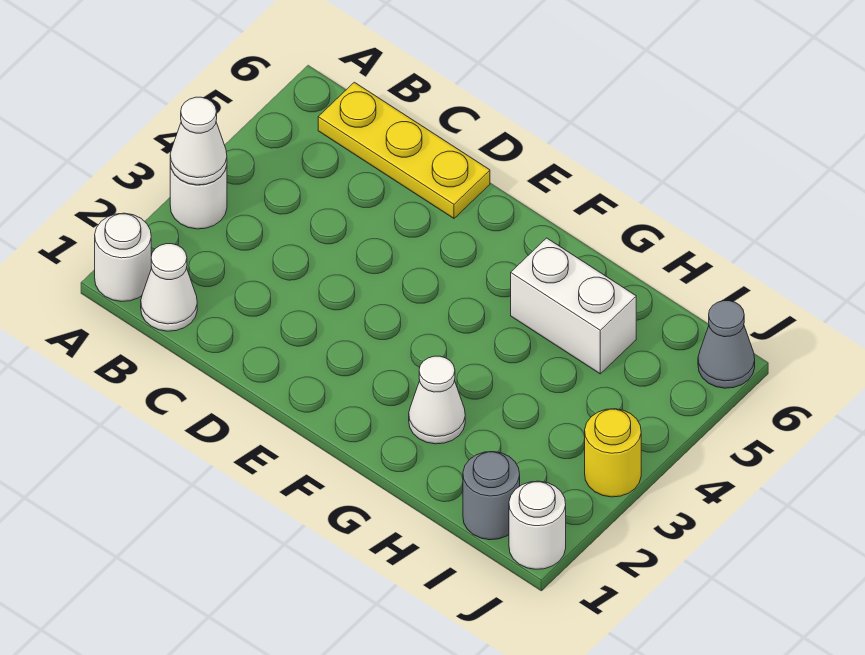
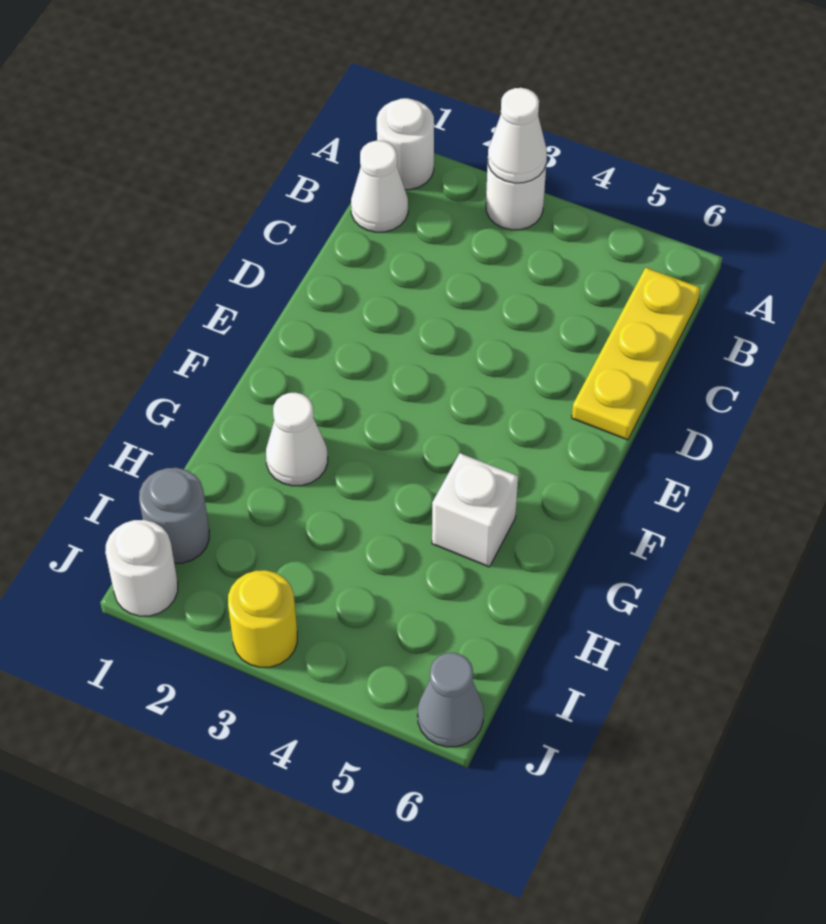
white brick G5:H5 level 1 -> white brick G5 level 1

